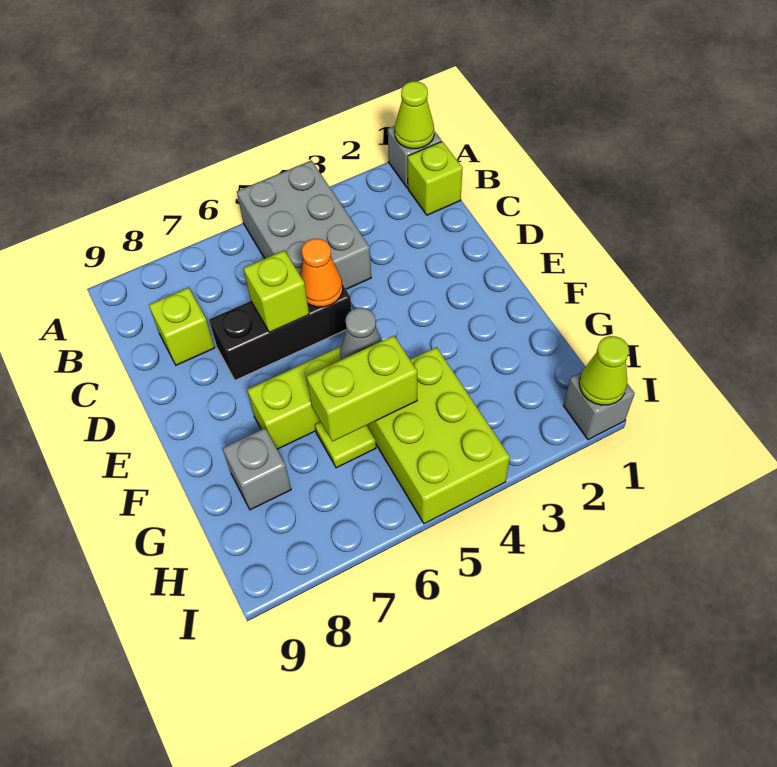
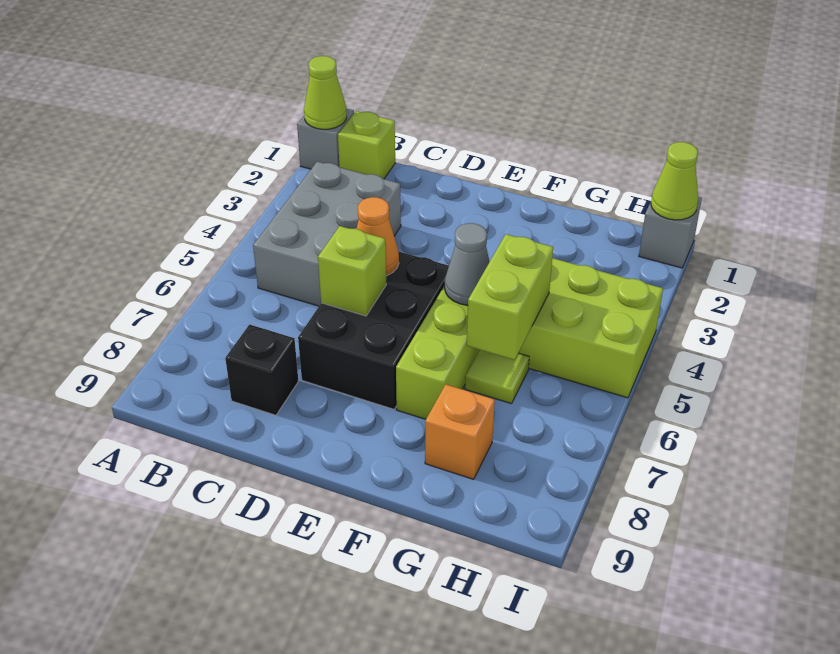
grey brick A4:C5 level 1 -> grey brick B3:C5 level 1
lime brick C8 level 1 -> black brick C8 level 1
black brick D5:D7 level 1 -> black brick D5:E7 level 1
grey brick G8 level 1 -> orange brick G8 level 1

